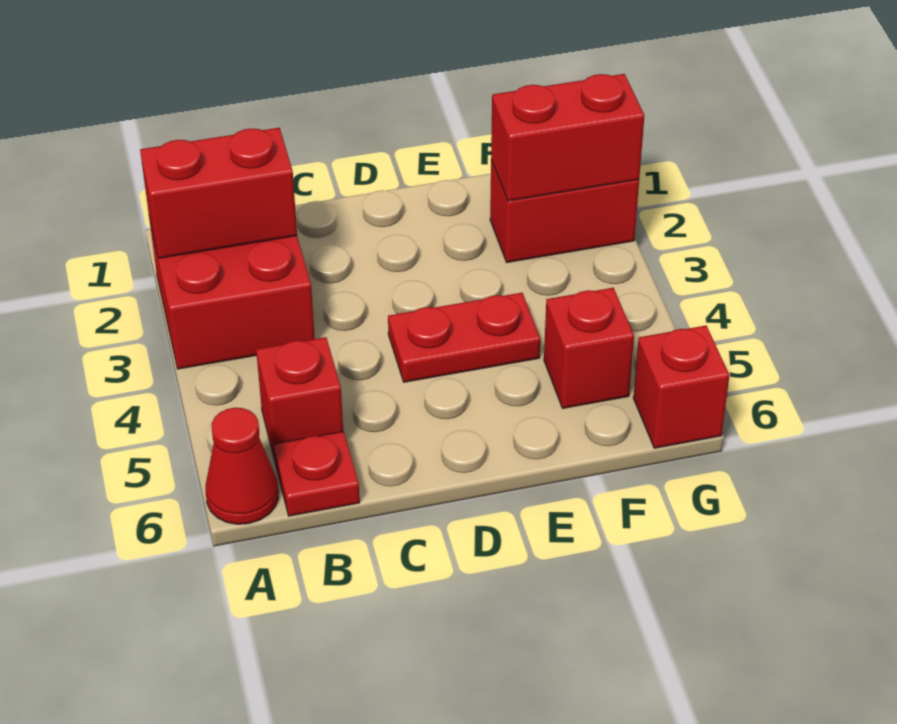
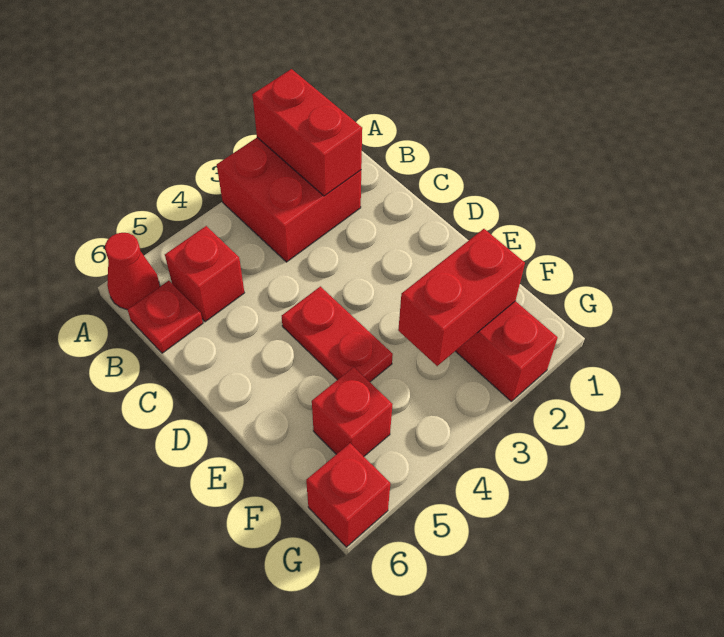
red brick F2:G2 level 2 -> red brick F2:F3 level 2

